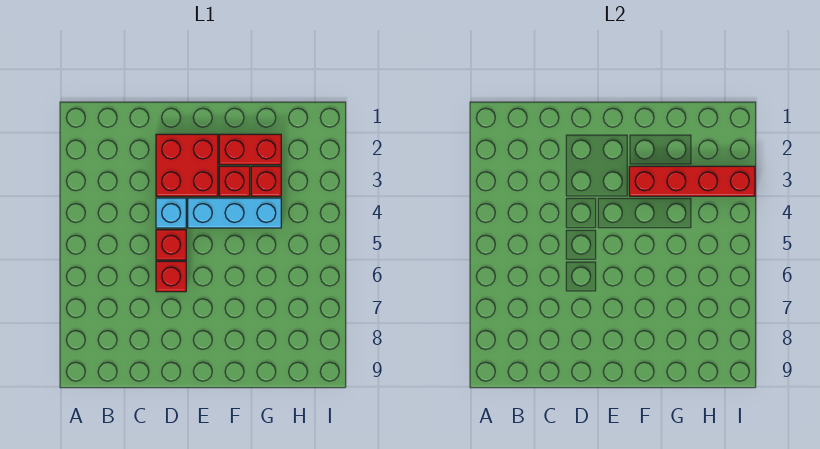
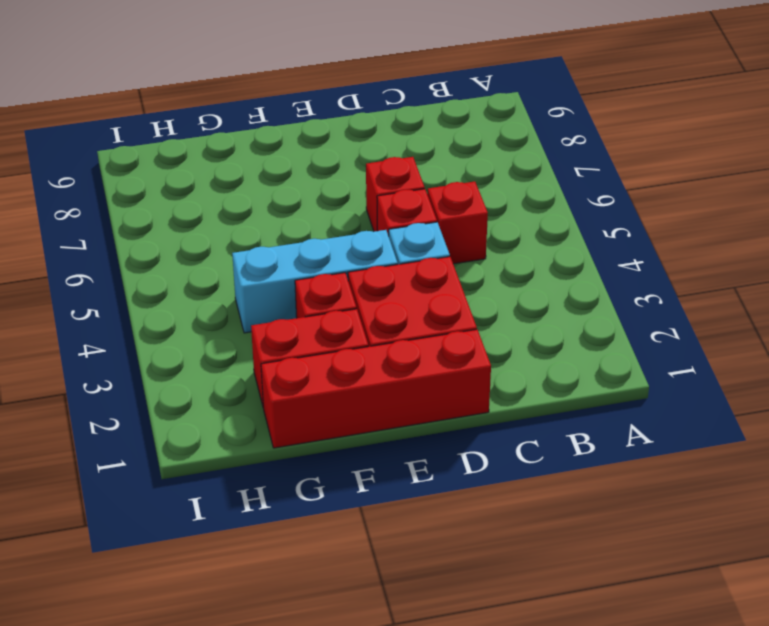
red brick F3:I3 level 2 -> red brick D1:G1 level 1
red brick G3 level 1 -> red brick C5 level 1

